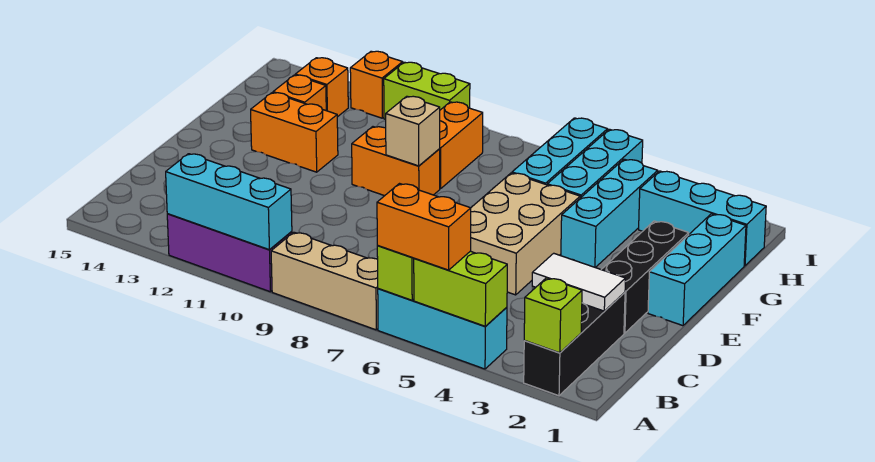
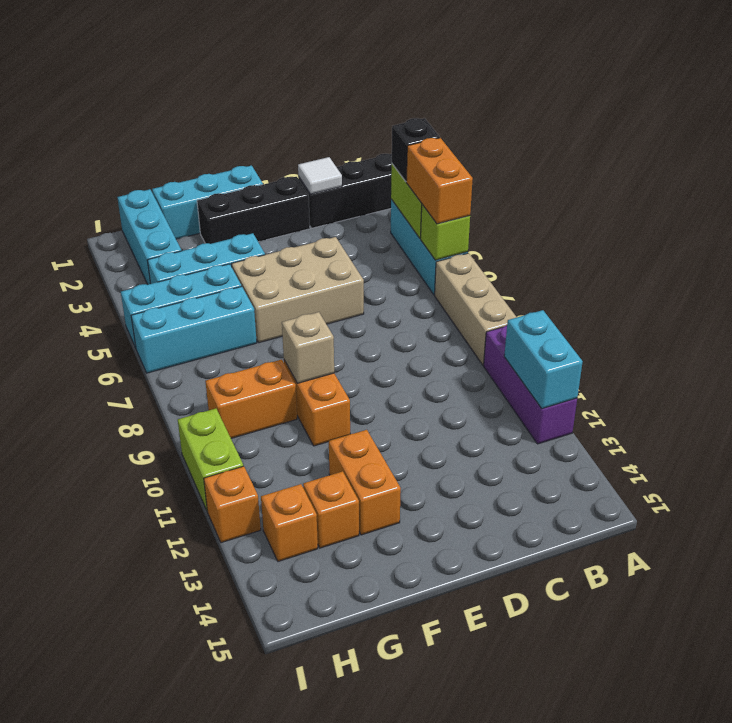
lime brick A2 level 2 -> none
none -> black brick A4 level 3
cyan brick A10:A12 level 2 -> cyan brick A11:A12 level 2
white tile C2:C3 level 2 -> white tile C2 level 2

